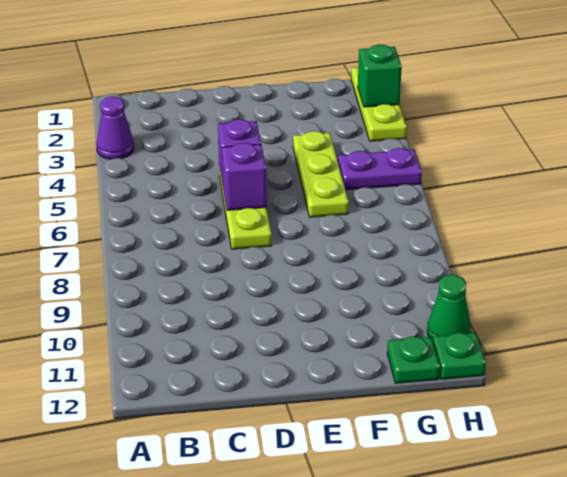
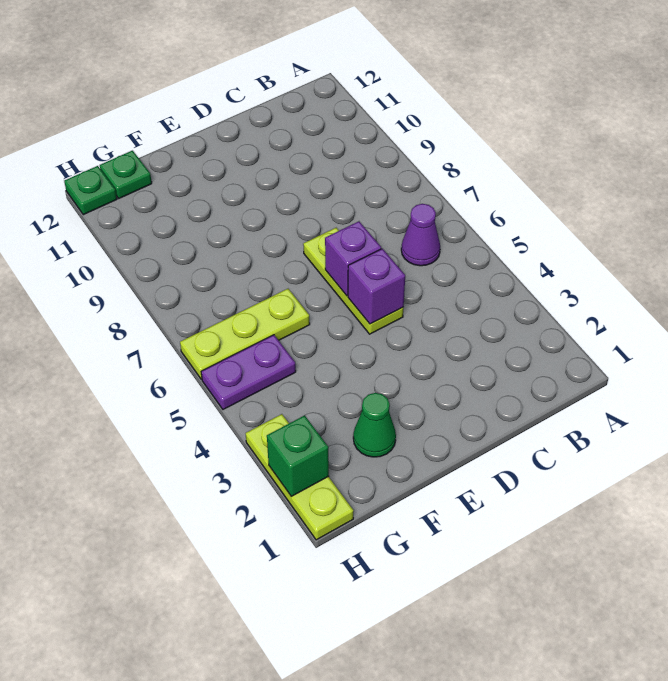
purple cone A3 level 1 -> purple cone B6 level 1
lime plate F4:F6 level 1 -> lime plate F6:H6 level 1
green cone H11 level 1 -> green cone F2 level 1

